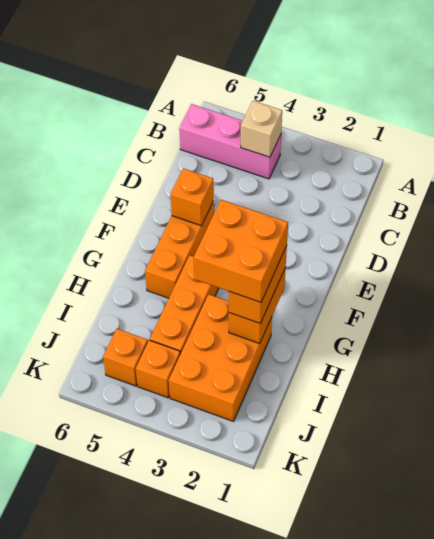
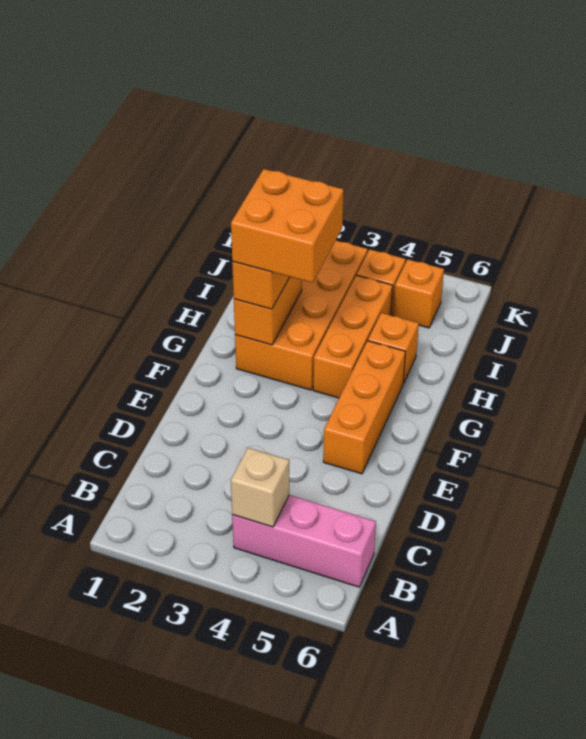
orange brick E5 level 2 -> orange brick H5 level 1
orange brick H2:J3 level 1 -> orange brick G2:J3 level 1

